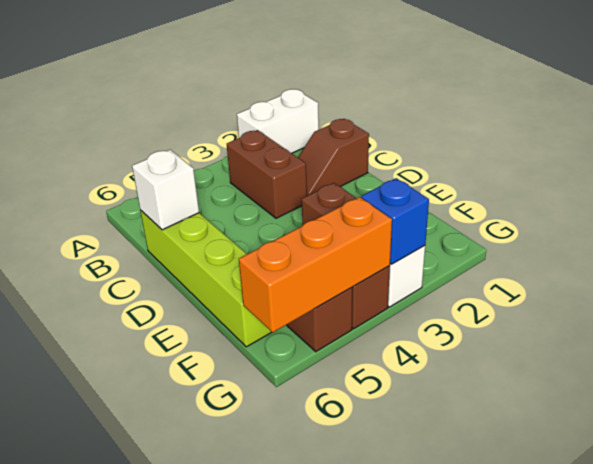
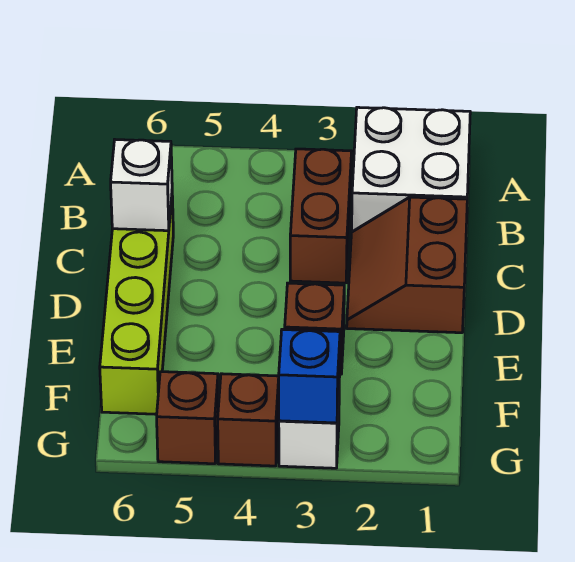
white brick A1:A2 level 1 -> white brick A1:B2 level 1
brown slope C1:C2 level 1 top 1 -> brown slope C1:D2 level 1 top 1
orange brick G4:G6 level 2 -> none

